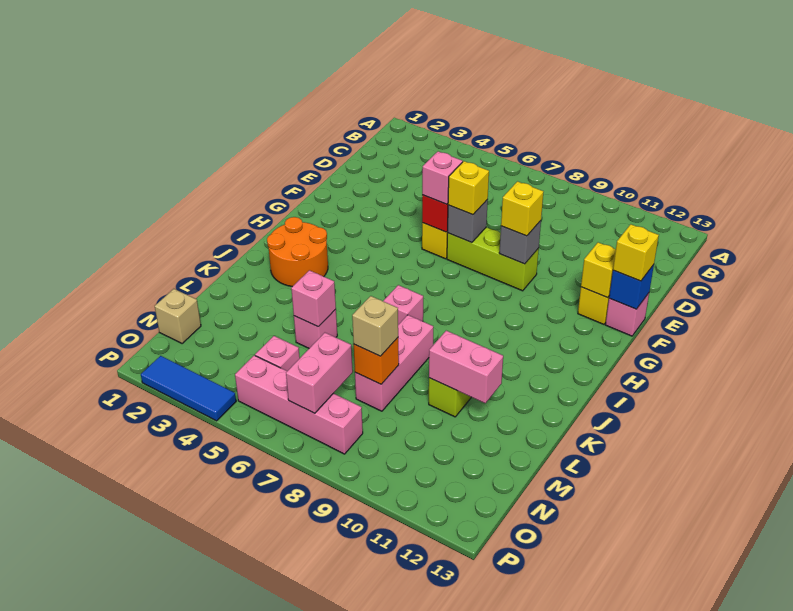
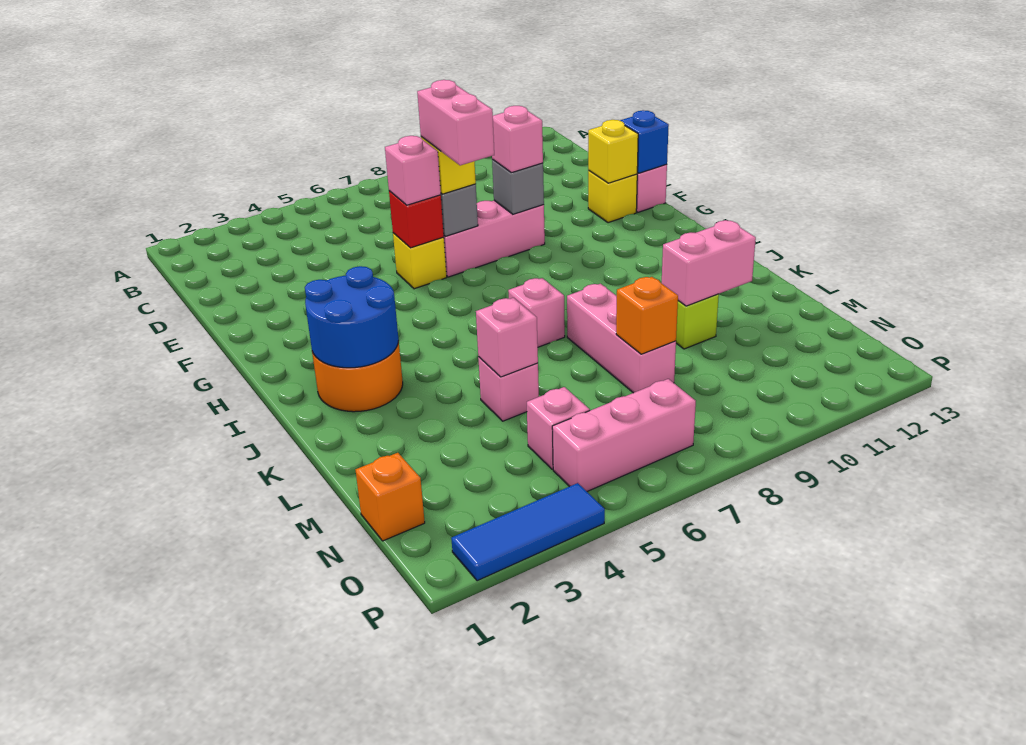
lime brick F7:F9 level 1 -> pink brick F7:F9 level 1
yellow brick F9 level 3 -> pink brick F9 level 3
yellow brick F13 level 3 -> none
none -> blue round brick I2:J3 level 2
tan brick M8 level 3 -> none
tan brick N1 level 1 -> orange brick N1 level 1
pink brick N7:O7 level 2 -> pink brick F7:G7 level 4
pink brick O5:O8 level 1 -> pink brick O5:O7 level 1

